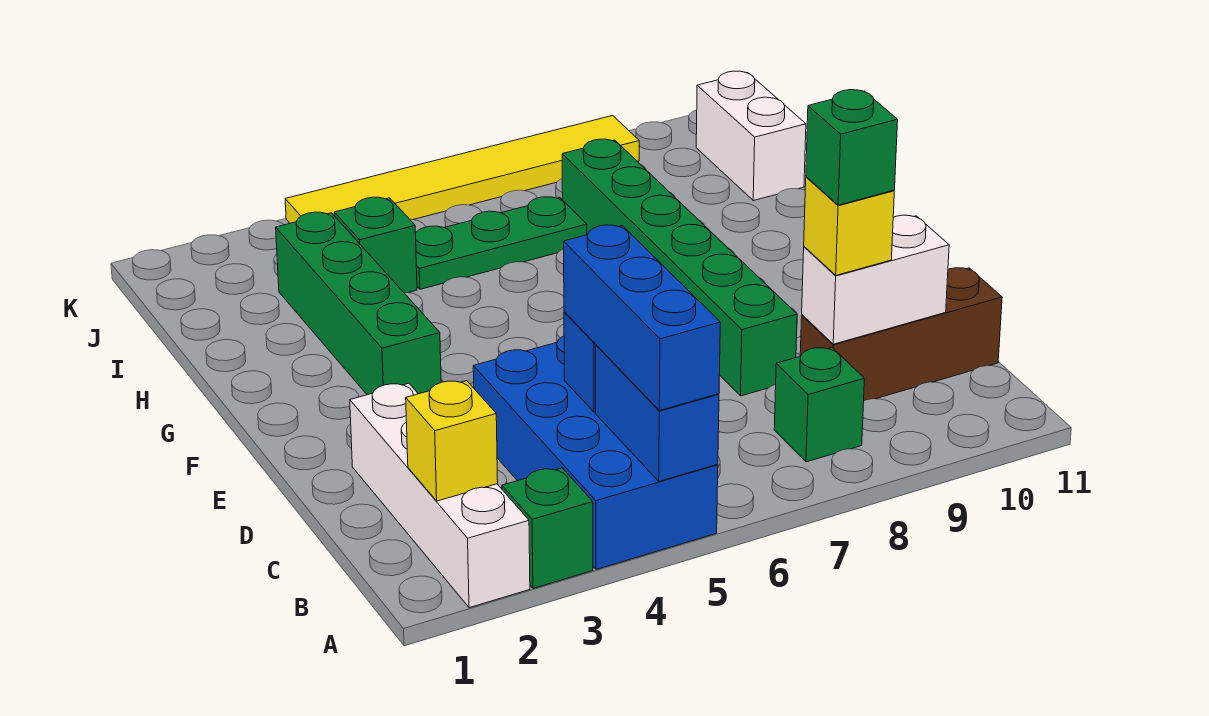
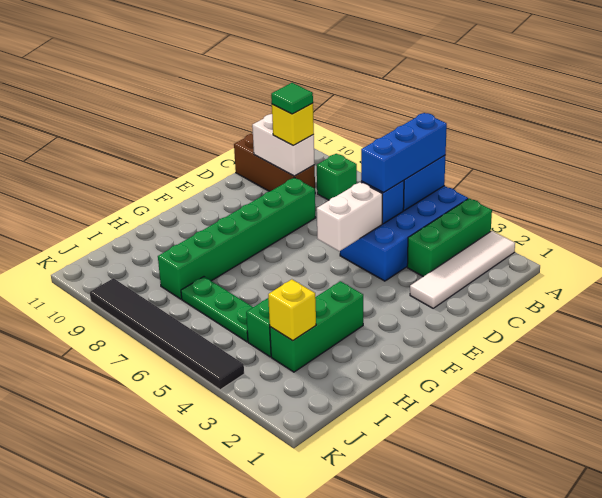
white brick A2:D2 level 1 -> white tile A2:D2 level 1
green brick A3 level 1 -> green brick A3:C3 level 1
yellow brick B2 level 2 -> yellow brick I3 level 2
green brick C9 level 4 -> green tile C9 level 4
green brick F3:I3 level 1 -> green brick G3:I3 level 1
white brick I11:J11 level 1 -> white brick D5:E5 level 2
yellow tile K4:K9 level 1 -> black tile K4:K9 level 1

